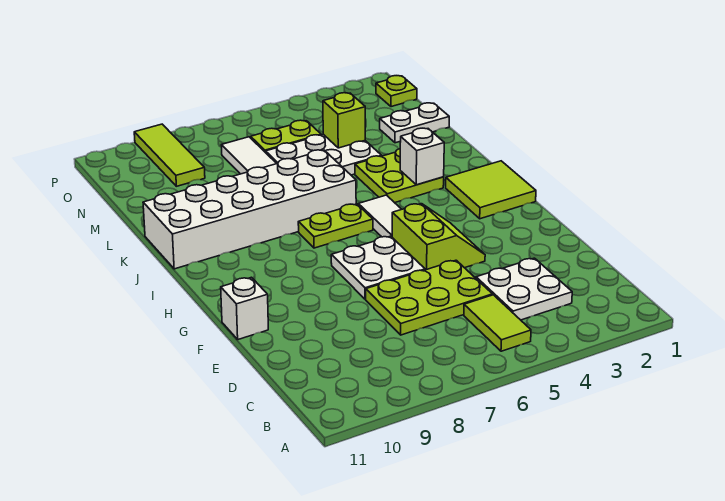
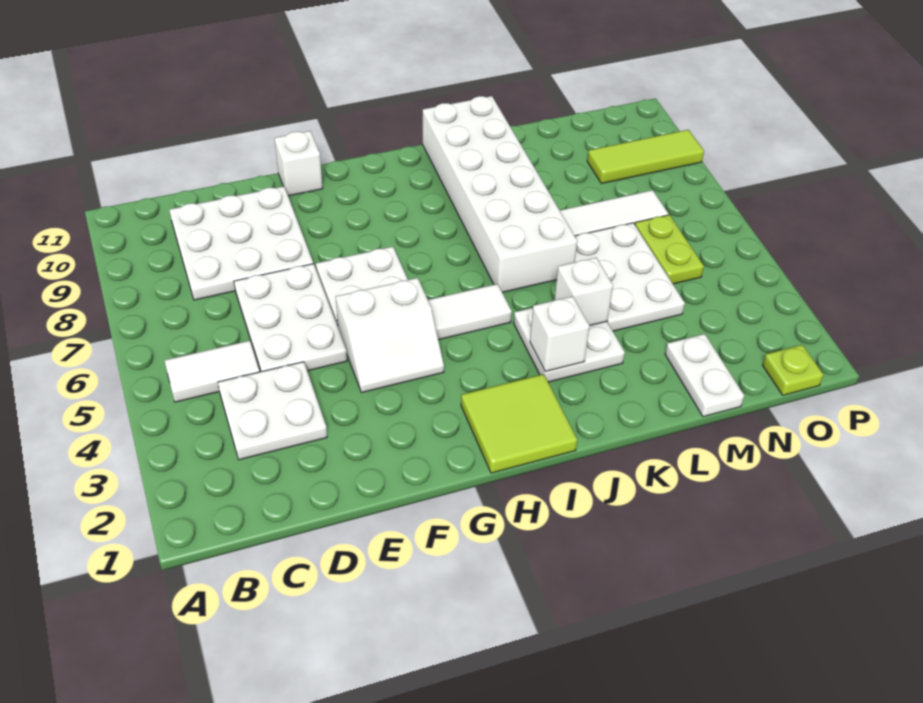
lime tile B5:C5 level 1 -> white tile B5:C5 level 1
none -> white plate C8:E10 level 1
lime plate D5:E7 level 1 -> white plate D5:E7 level 1
lime slope F4:G5 level 1 top 5 -> white slope F4:G5 level 1 top 5
lime plate I6:I7 level 1 -> none
lime plate J3:K4 level 1 -> white plate J3:K4 level 1
none -> white brick K4 level 2
lime brick M4 level 2 -> none

